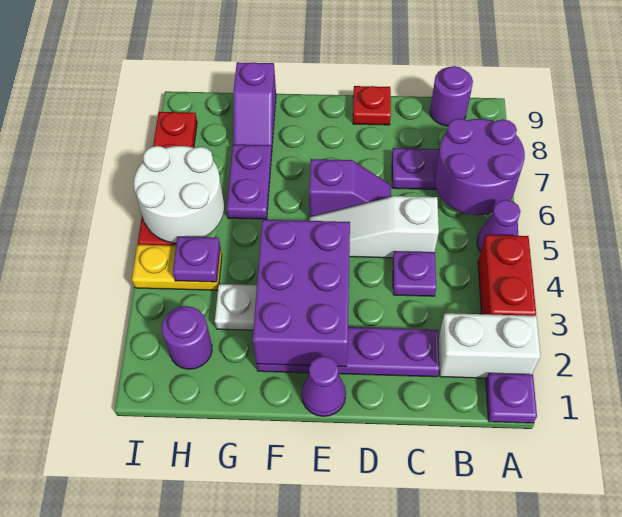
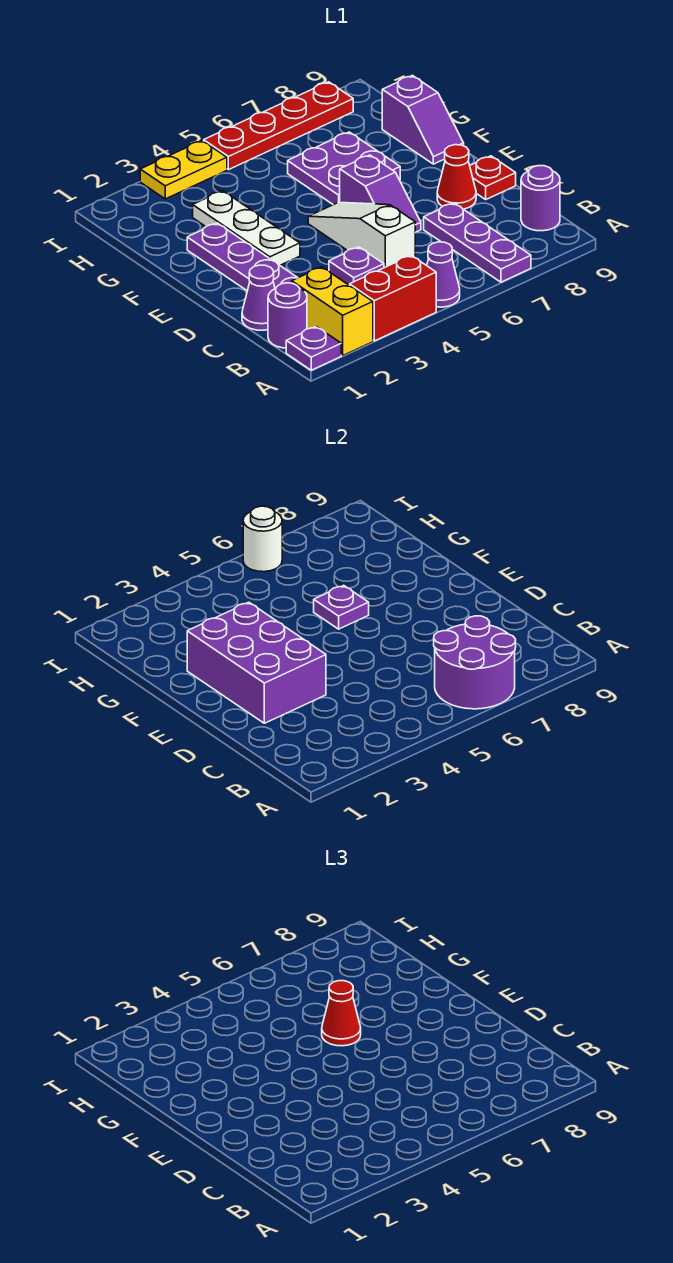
white brick A2:B2 level 1 -> yellow brick A2:B2 level 1
none -> red cone D8 level 1
purple cone E1 level 1 -> purple cone C1 level 1
purple brick E2:F4 level 2 -> purple brick D2:F3 level 2
none -> red cone F6 level 3
purple plate G6:G7 level 1 -> purple plate F6:G7 level 1
purple slope G8:G9 level 1 top 9 -> purple slope F9:G9 level 1 top G
purple round brick H2 level 1 -> purple round brick B1 level 1
yellow plate H4:I4 level 1 -> yellow plate I3:I4 level 1
purple plate H4 level 2 -> purple plate F6 level 2
white round brick H5:I6 level 2 -> white round brick I6 level 2

